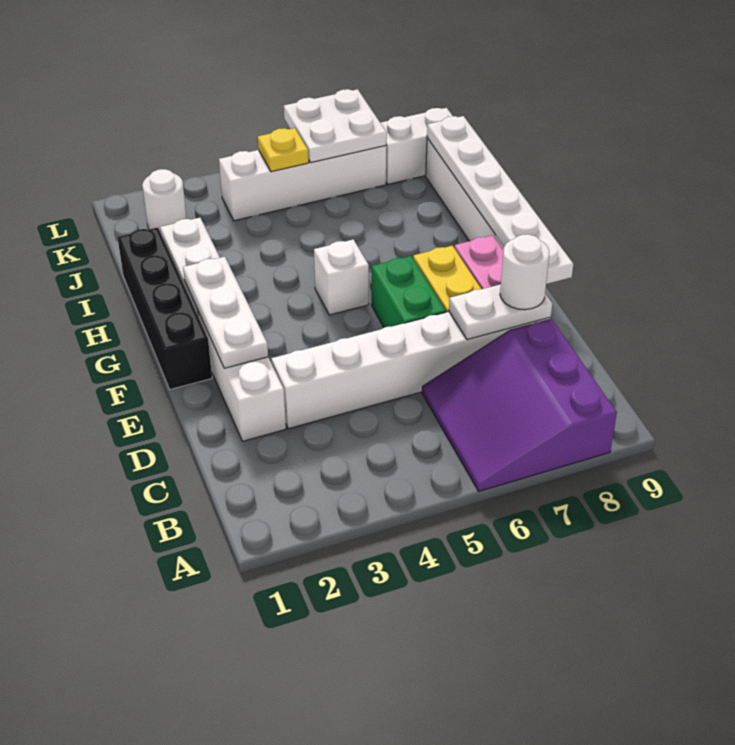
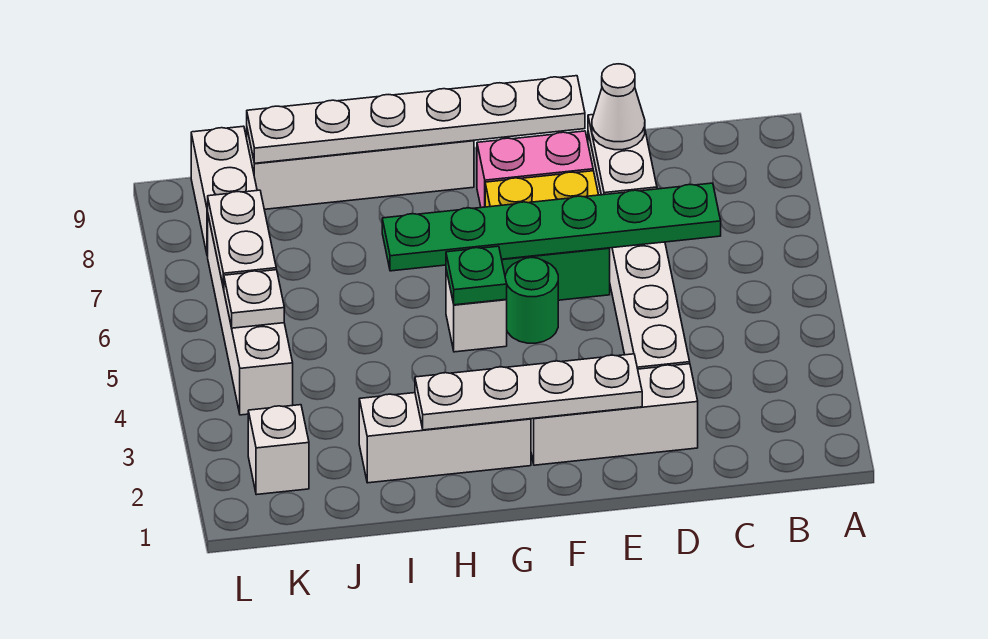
purple slope A6:C8 level 1 top 8 -> none
none -> green plate C6:H6 level 2
white round brick D8 level 3 -> white cone D8 level 3
white plate E2:G2 level 2 -> white plate E2:H2 level 2
black brick F1:I1 level 1 -> none
none -> green round brick F5 level 1
none -> green plate G5 level 2
white round brick K2 level 1 -> white brick K2 level 1
yellow plate K5 level 2 -> white plate K5 level 2
white plate K6:L7 level 2 -> white plate K6:K7 level 2

